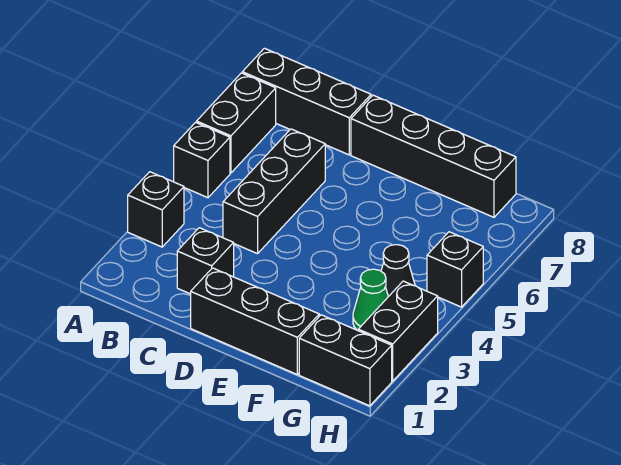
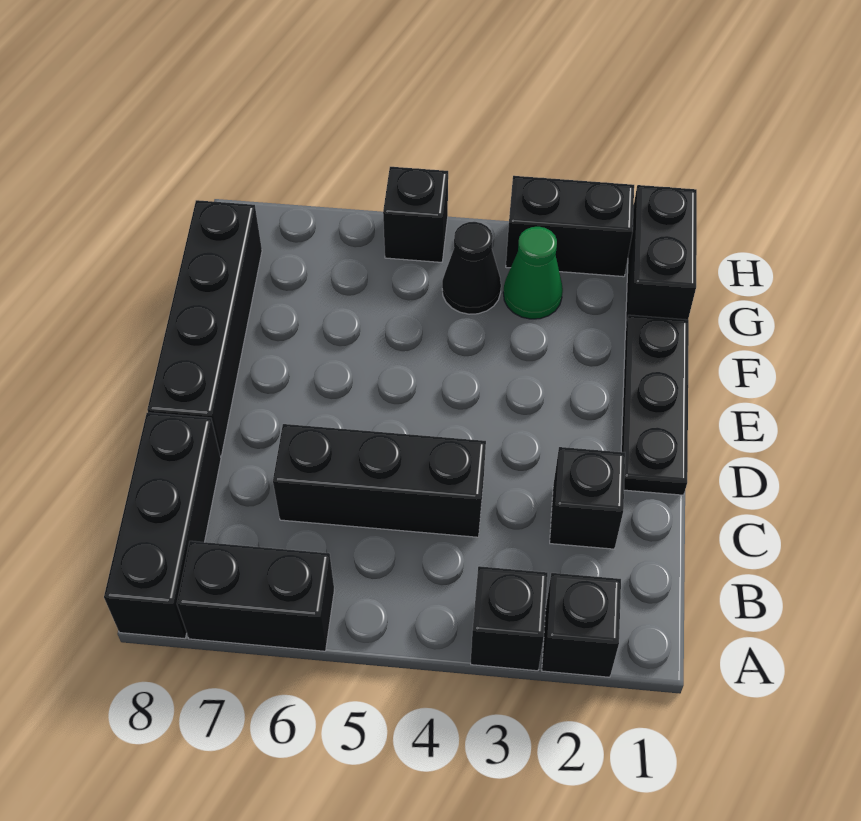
black brick A5 level 1 -> black brick A2 level 1
black brick D1:F1 level 1 -> black plate D1:F1 level 1

